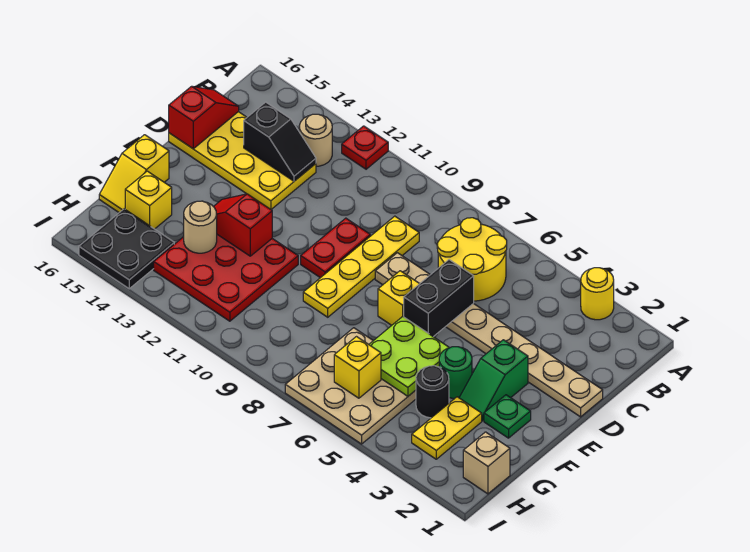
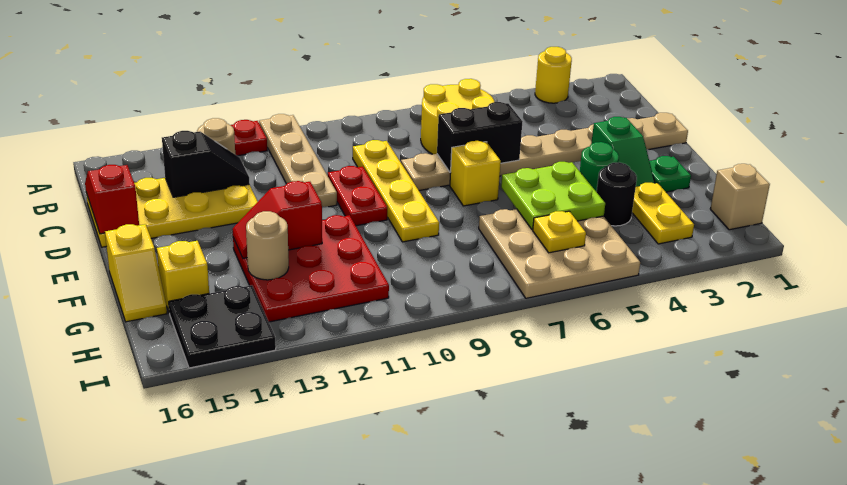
none -> tan plate A11:D11 level 1
black brick D6:E6 level 2 -> black brick D6:D7 level 2
yellow brick H6 level 2 -> yellow plate H6 level 2

